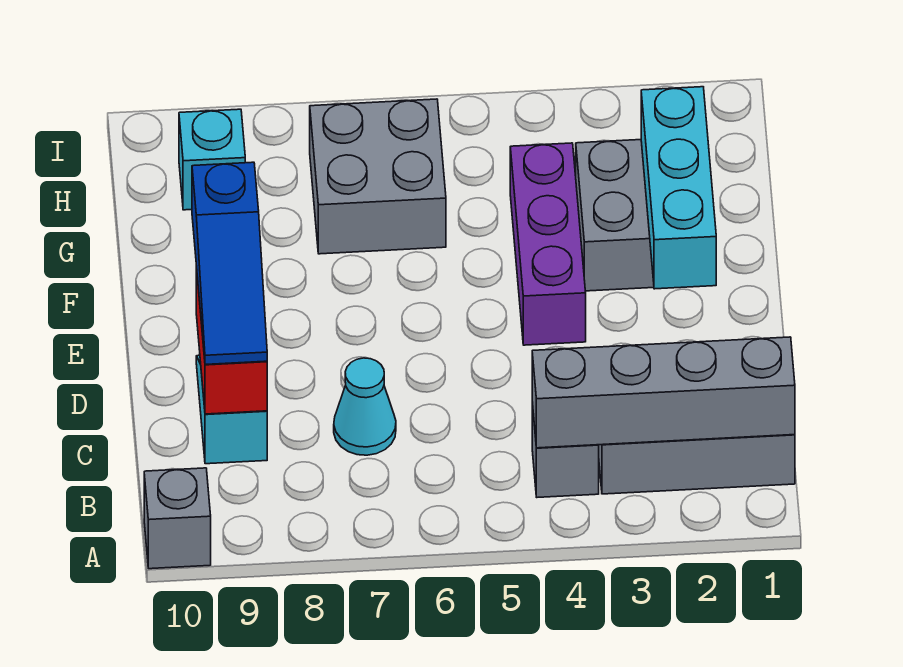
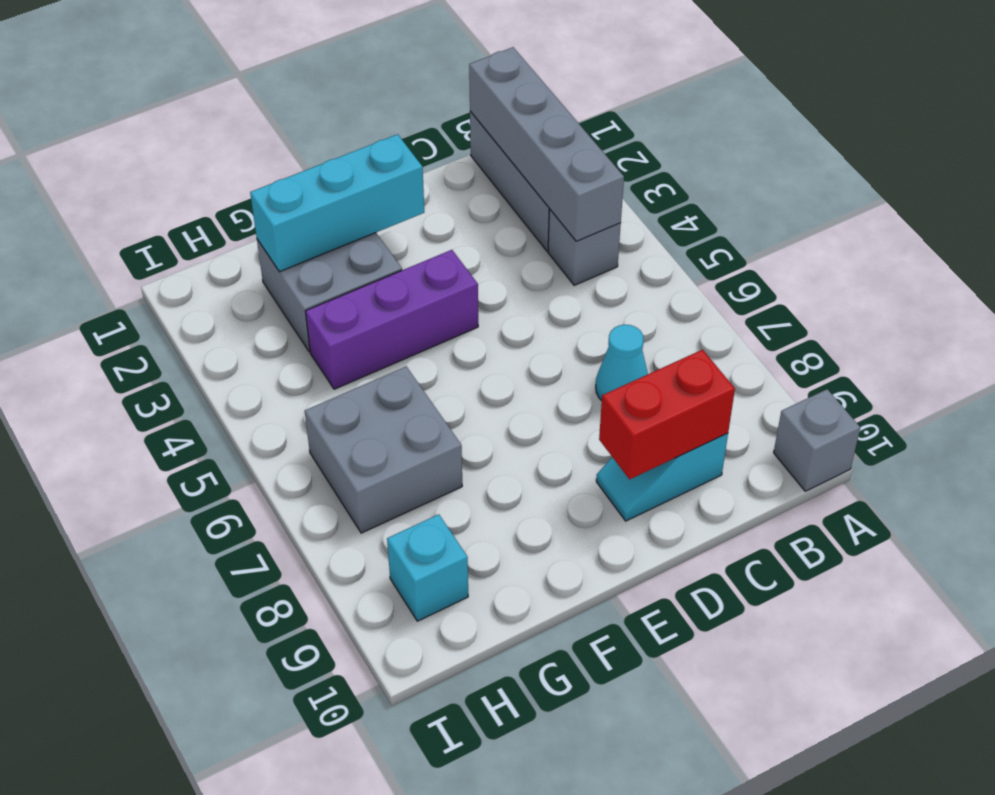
blue slope C9:E9 level 3 top E -> none

